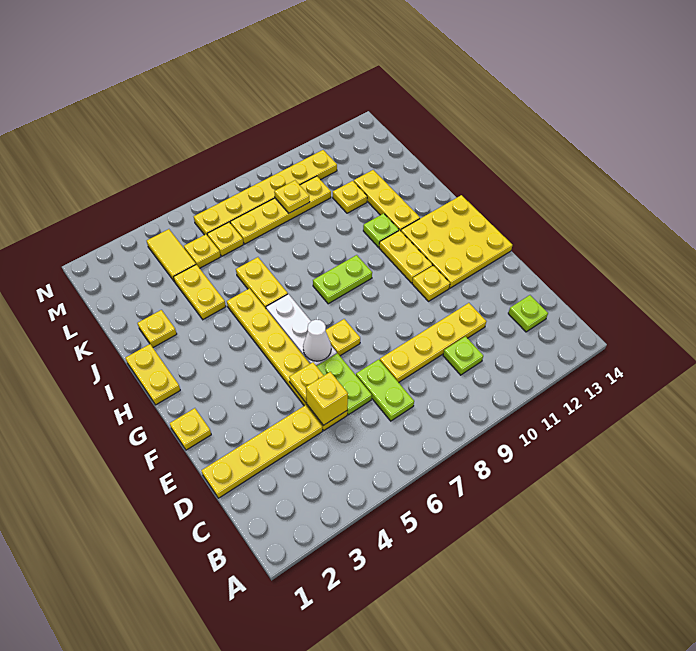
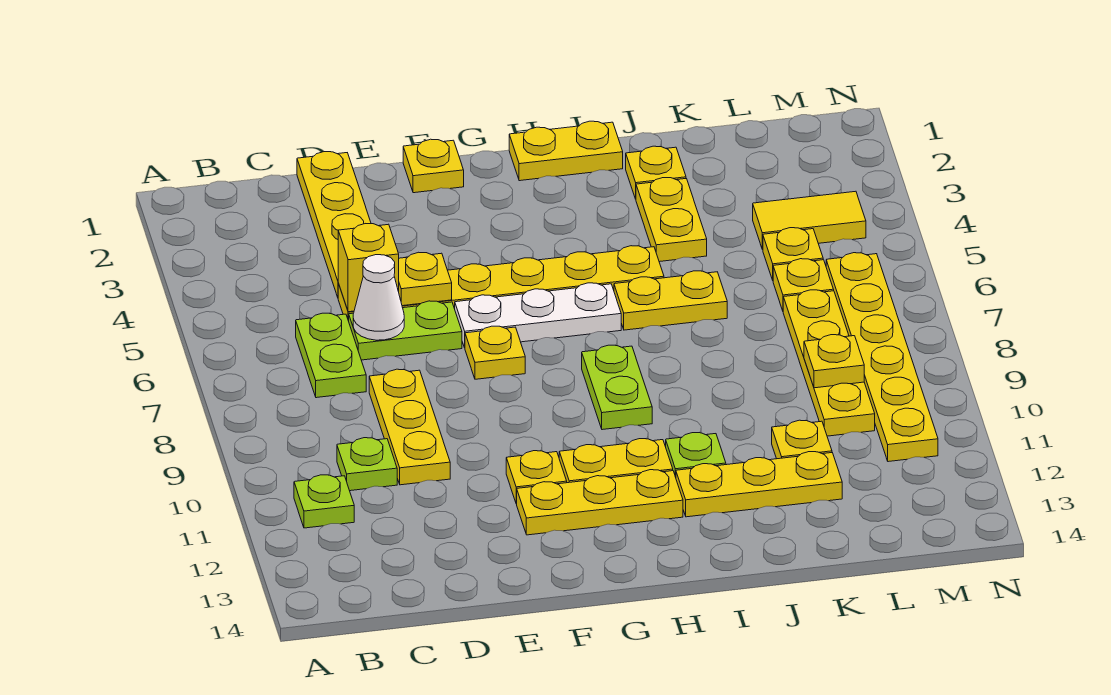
lime plate C7:D7 level 1 -> lime plate C6:C7 level 1
lime plate C13 level 1 -> lime plate B11 level 1
yellow plate D8:D11 level 1 -> yellow plate D8:D10 level 1
white cone F6 level 2 -> white cone D6 level 2
yellow plate F12:H14 level 1 -> yellow plate F12:H12 level 1
yellow plate J4:K4 level 1 -> yellow plate J3:J4 level 1

